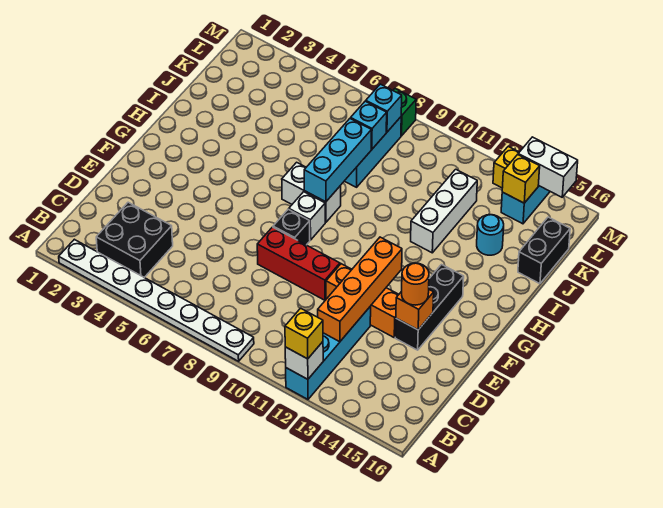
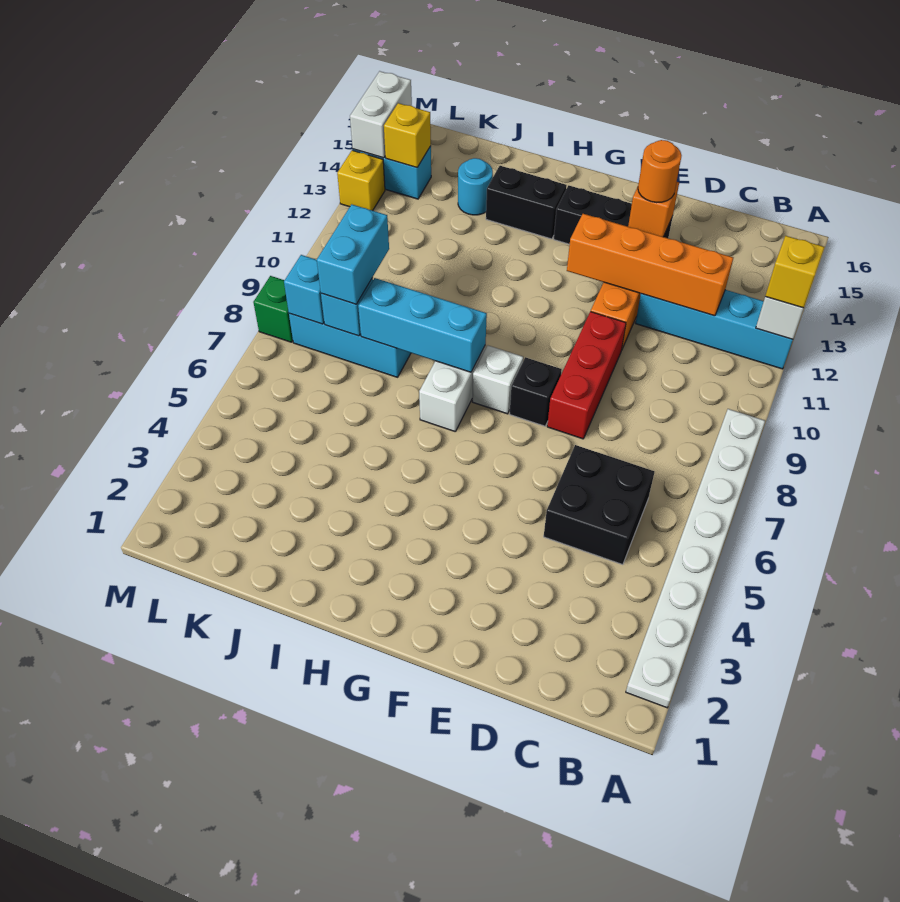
black brick B3:C4 level 1 -> black brick C5:D6 level 1
white brick I12:K12 level 1 -> none
black brick J16:K16 level 1 -> black brick H14:I14 level 1
none -> cyan brick K8:K9 level 3

